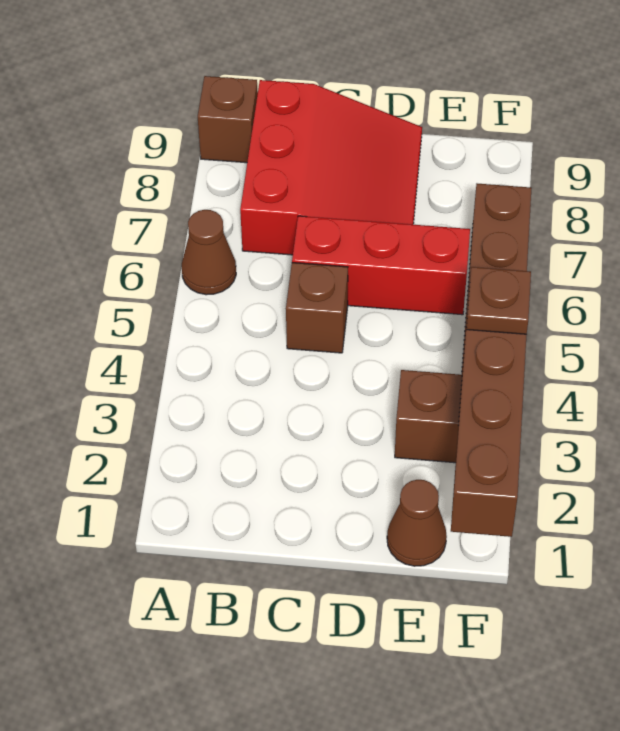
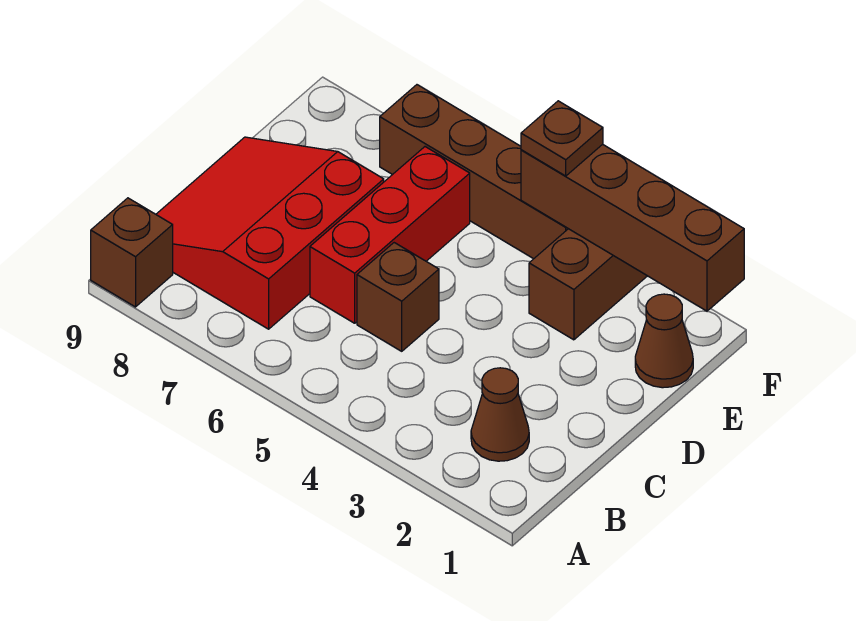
brown cone A6 level 1 -> brown cone B2 level 1
red slope B7:D9 level 1 top B -> red slope B7:D9 level 1 top 7

